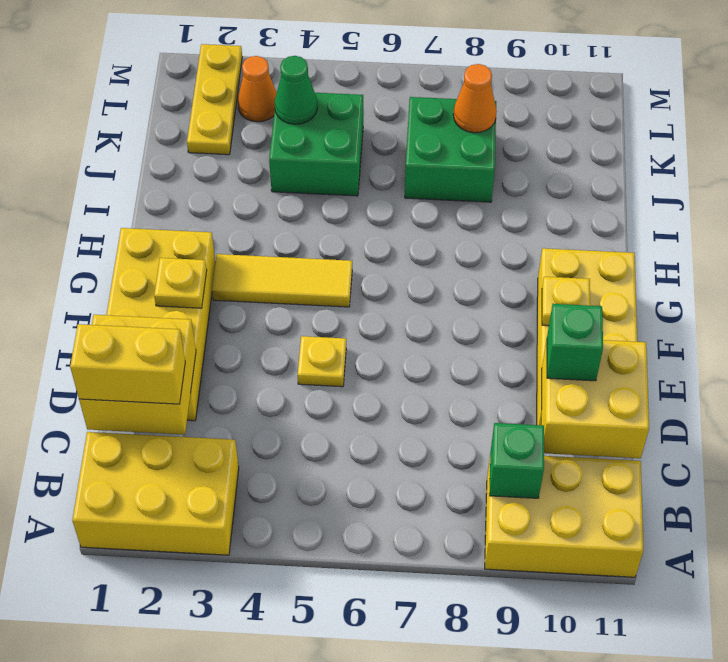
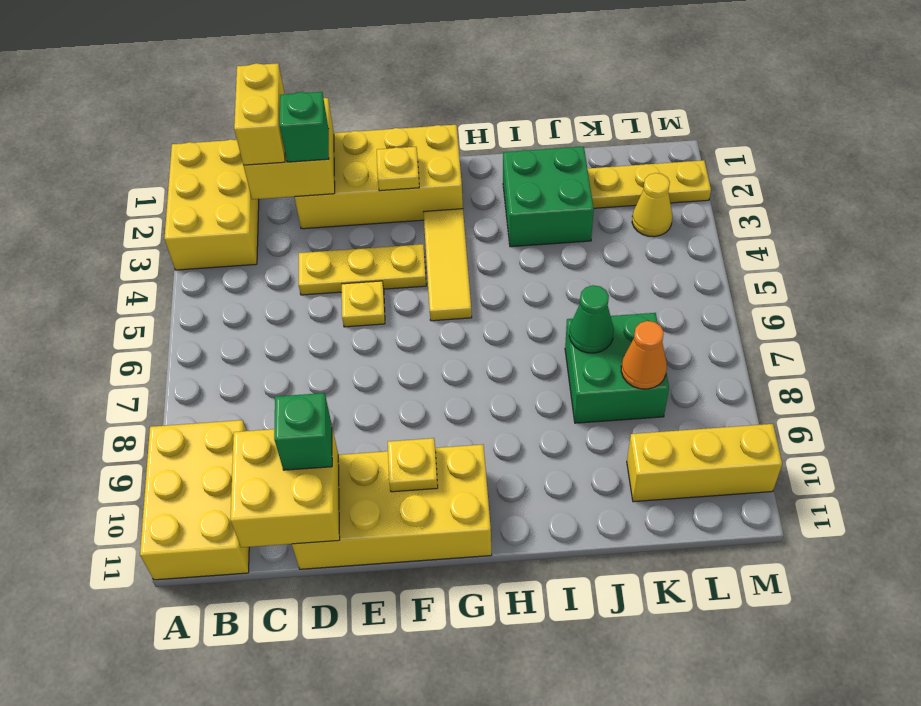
green brick B9 level 2 -> green brick D2 level 3
none -> yellow plate D4:F4 level 1
green brick J4:K5 level 1 -> green brick I2:J3 level 1
green cone K4 level 2 -> green cone J7 level 2
none -> yellow brick K10:M10 level 1
orange cone L3 level 1 -> yellow cone L3 level 1

